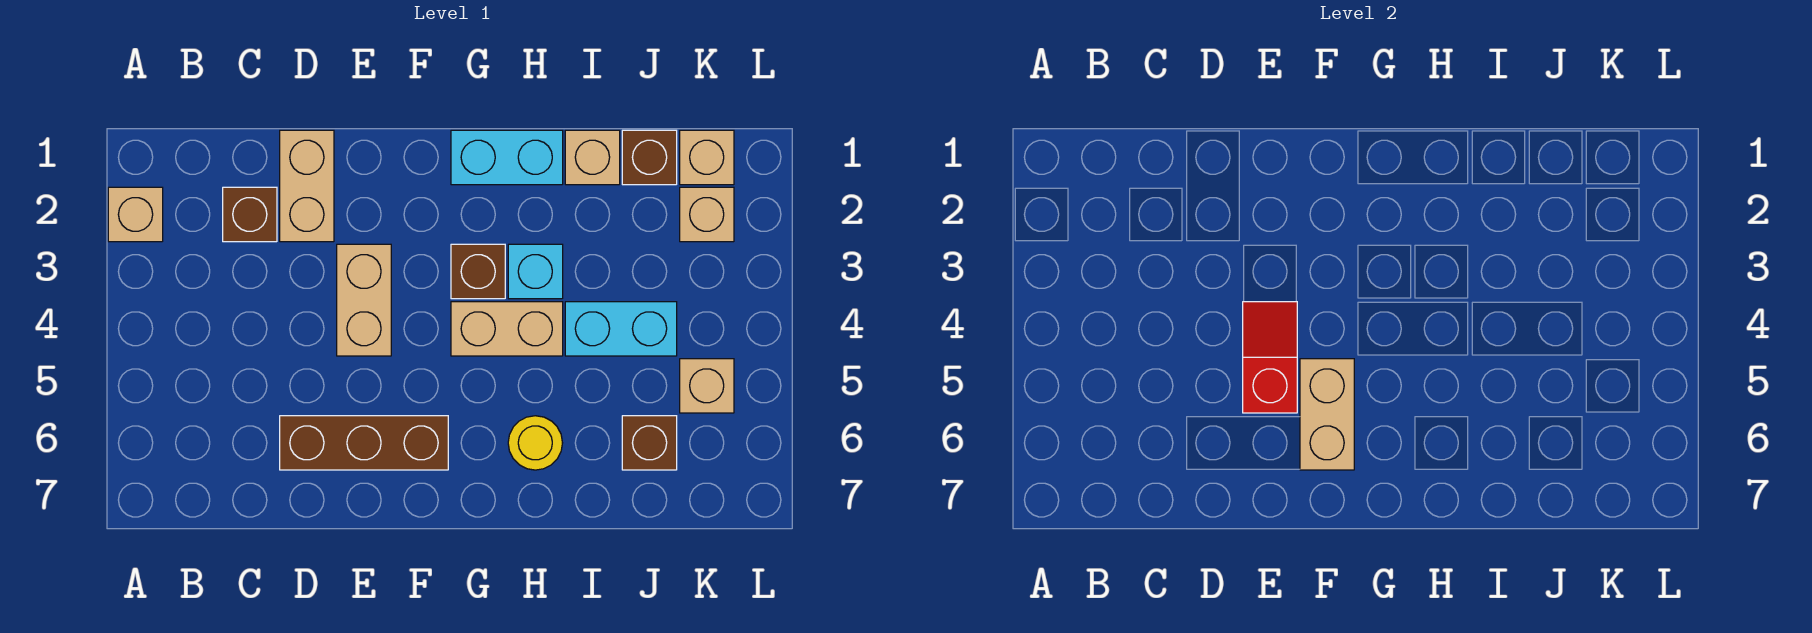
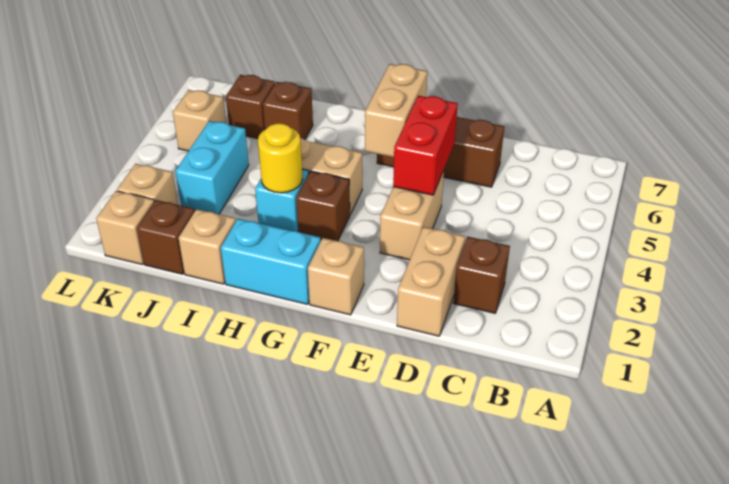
tan brick A2 level 1 -> tan brick F1 level 1
red slope E4:E5 level 2 top 5 -> red brick E4:E5 level 2
yellow round brick H6 level 1 -> yellow round brick H3 level 2
cyan brick I4:J4 level 1 -> cyan brick J3:J4 level 1
none -> brown brick I6 level 1

